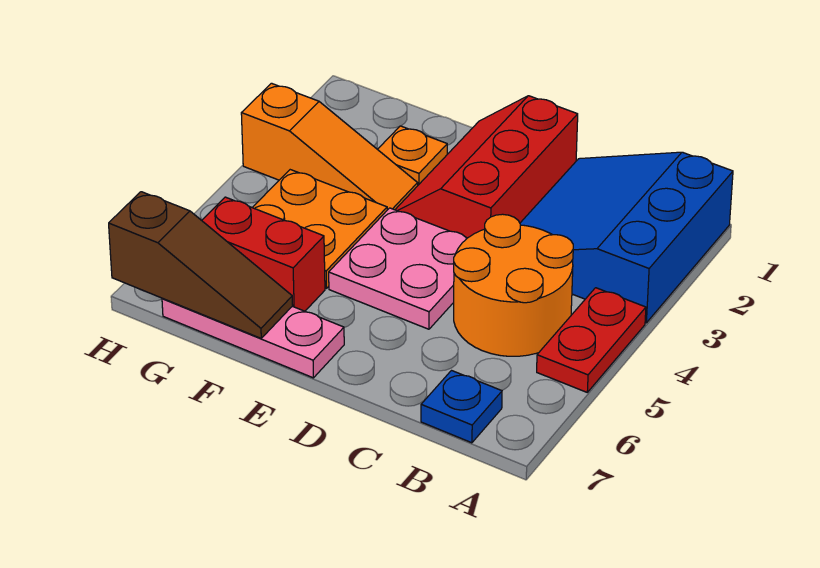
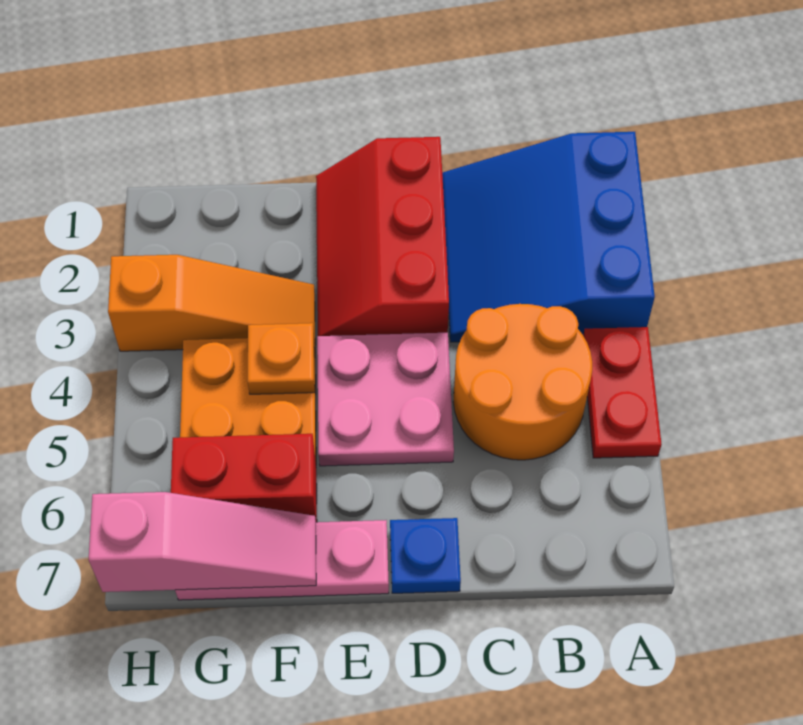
blue plate B7 level 1 -> blue plate D7 level 1
orange plate F2 level 1 -> orange plate F4 level 2
brown slope F7:H7 level 2 top H -> pink slope F7:H7 level 2 top H

